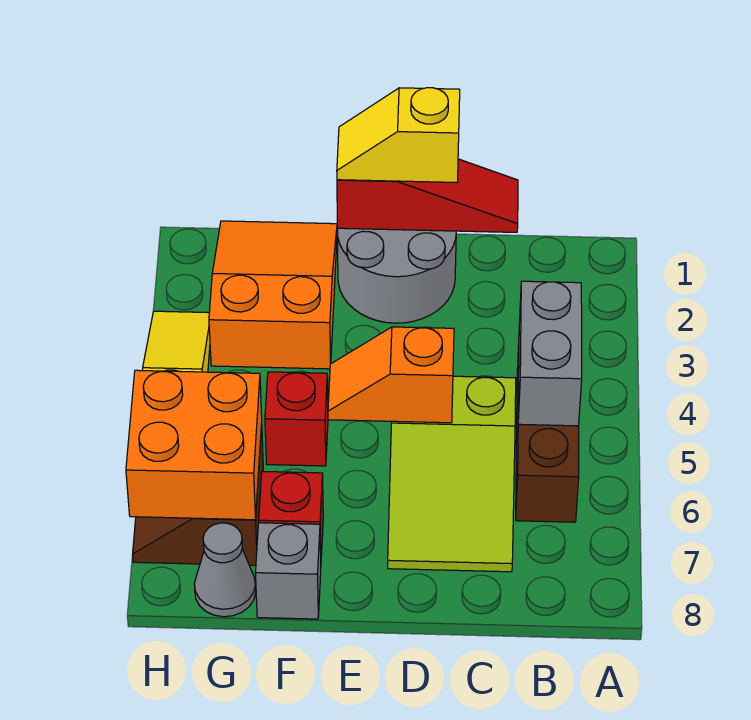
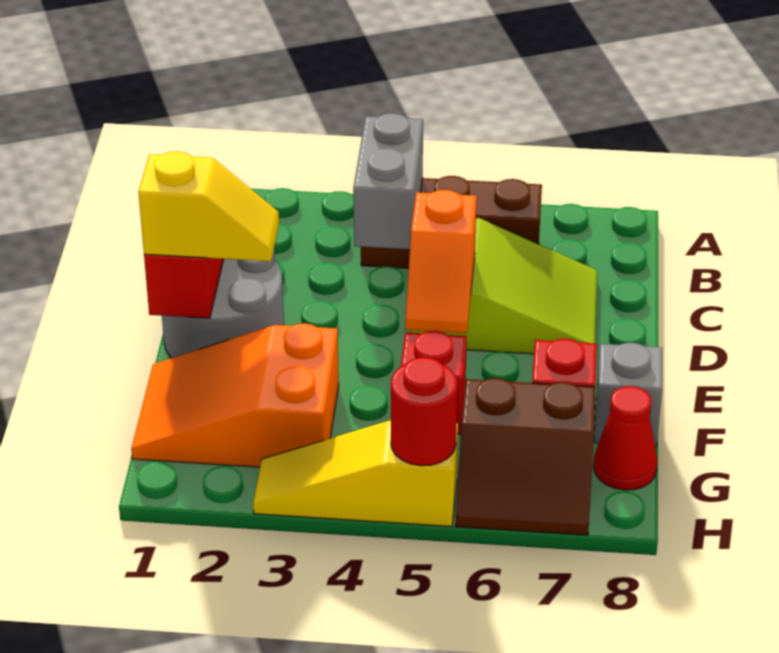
grey brick B4:B5 level 2 -> grey brick B4:C4 level 2
yellow slope D1:E1 level 3 top D -> yellow slope E1:E2 level 3 top 1
orange brick G6:H7 level 2 -> none
grey cone G8 level 1 -> red cone G8 level 1
none -> red round brick H5 level 2

